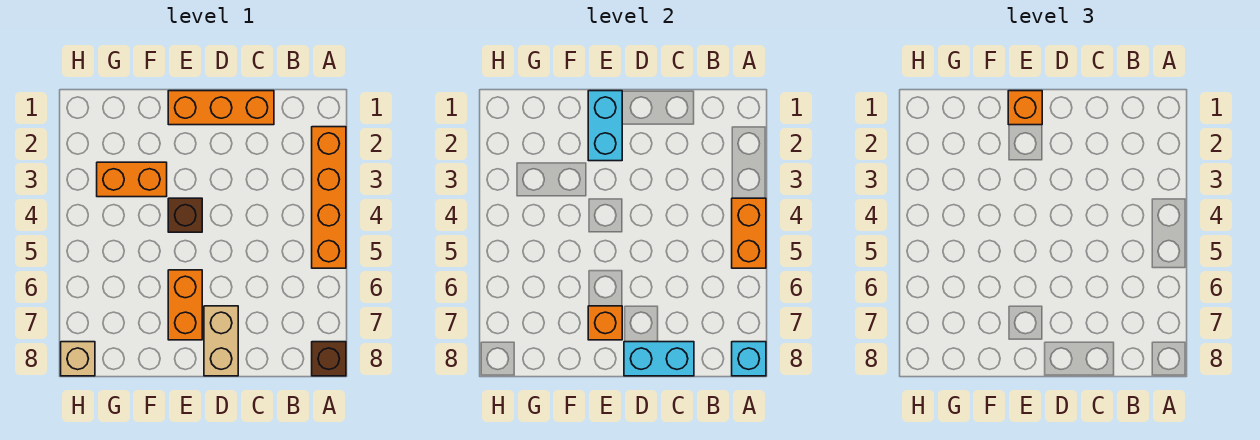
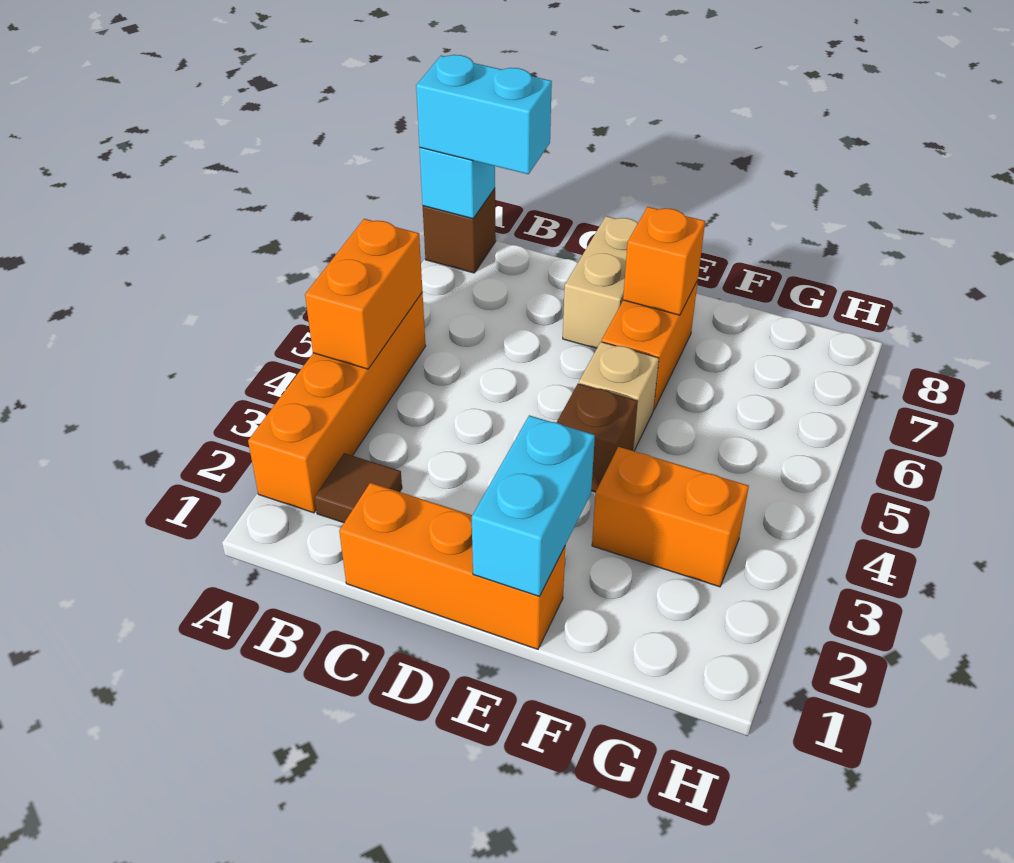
none -> brown tile B2 level 1
cyan brick C8:D8 level 2 -> cyan brick A8:B8 level 3
orange brick E1 level 3 -> none
tan brick H8 level 1 -> tan brick E5 level 1

